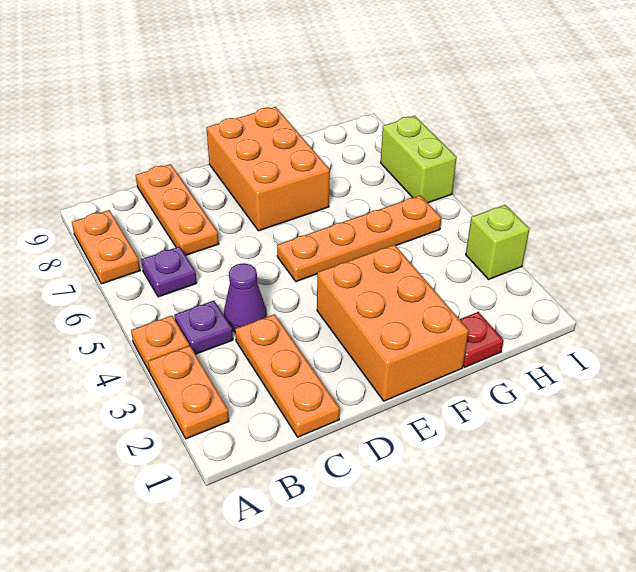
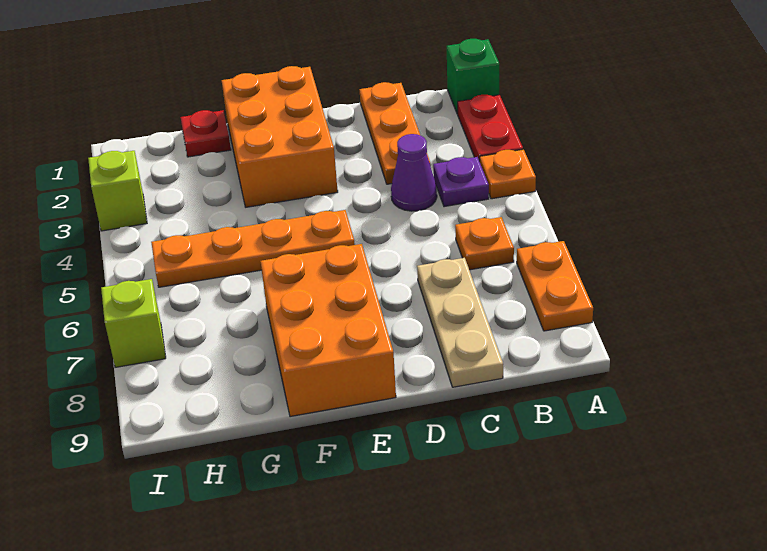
none -> green brick A1 level 1
orange plate A2:A3 level 1 -> red plate A2:A3 level 1
purple plate B6 level 1 -> orange plate B6 level 1
orange plate C7:C9 level 1 -> tan plate C7:C9 level 1
lime brick I6:I7 level 1 -> lime brick I7 level 1

